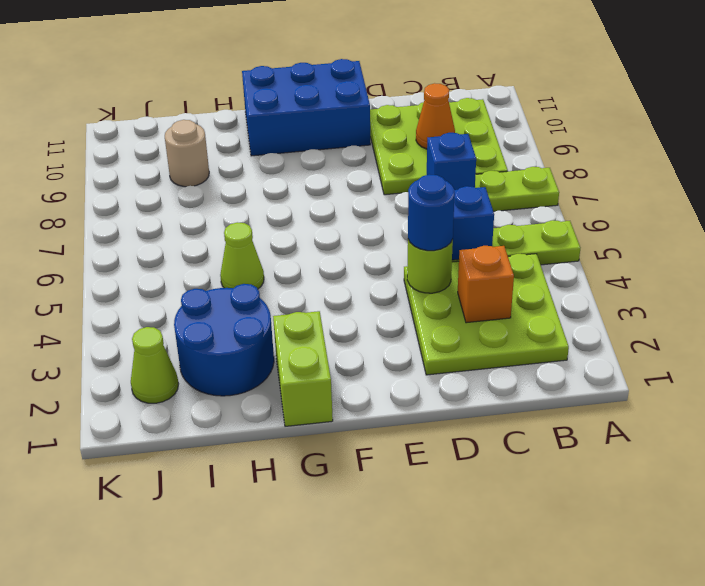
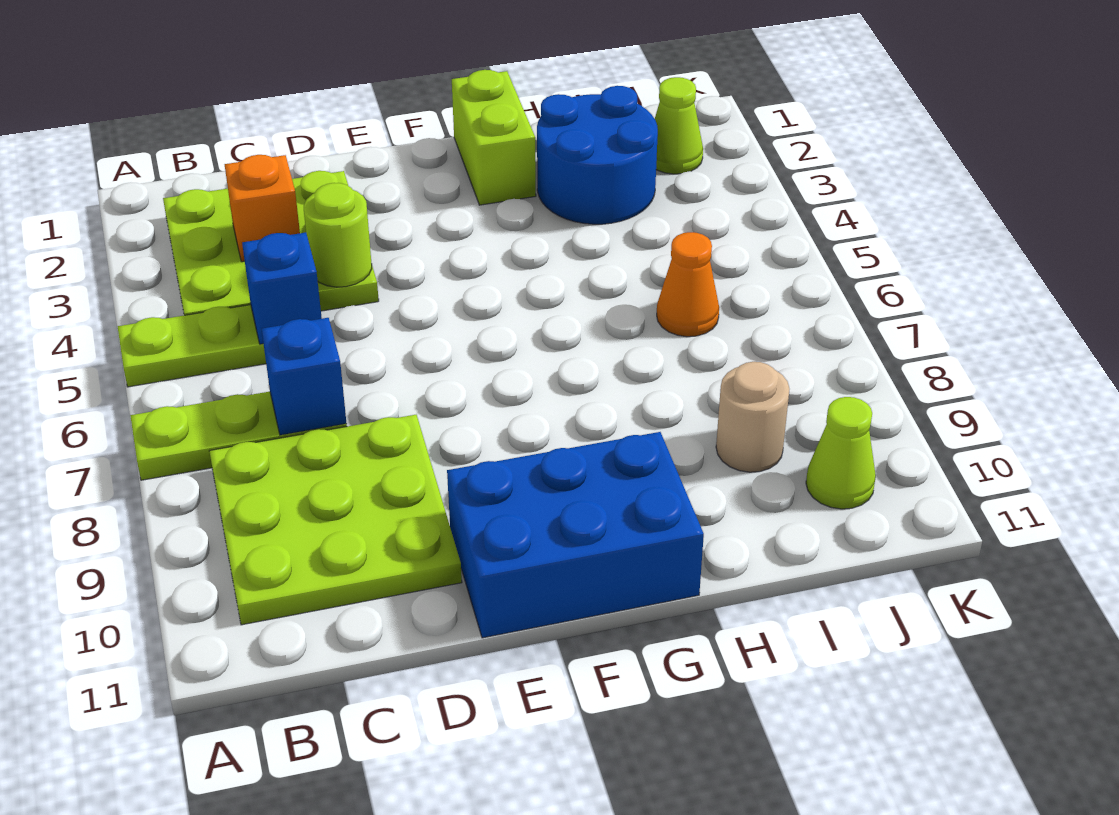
orange cone C9 level 2 -> orange cone I6 level 1
blue round brick D4 level 3 -> none
lime cone H5 level 1 -> lime cone J10 level 1

